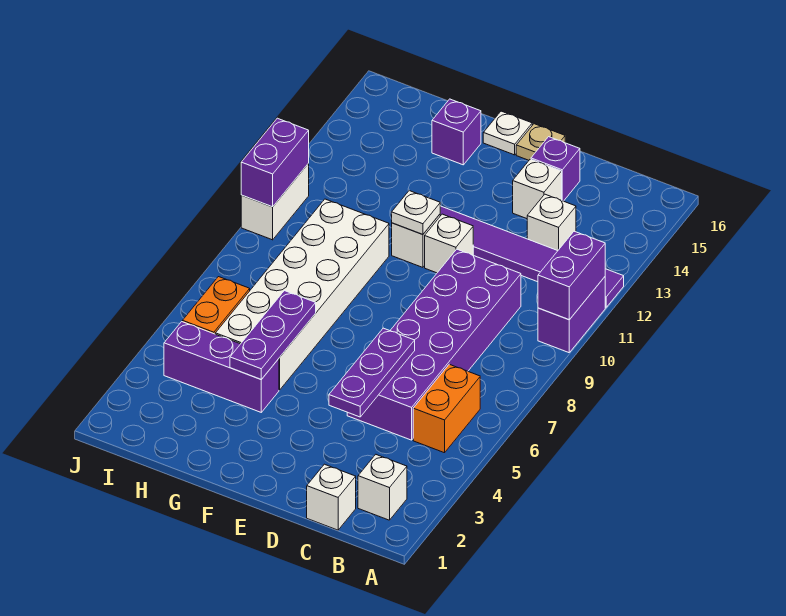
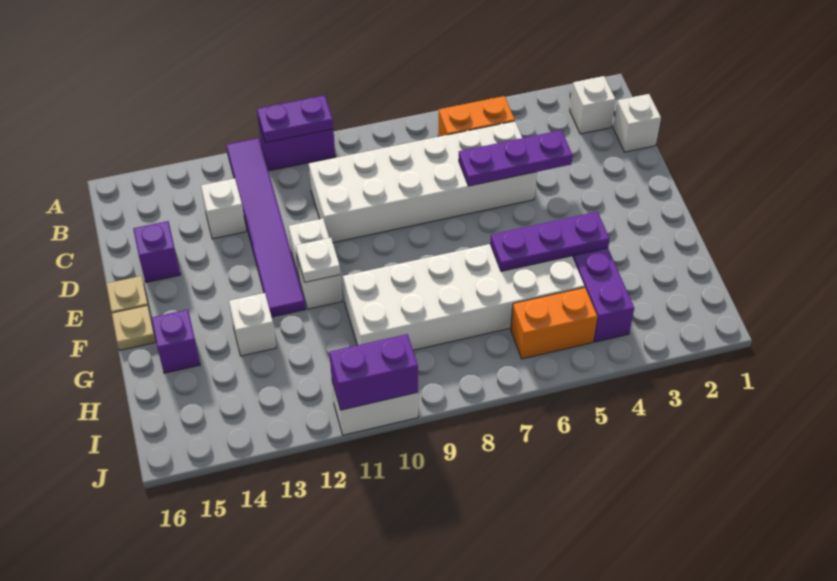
purple brick A10:A11 level 2 -> purple plate A10:A11 level 2
purple brick C5:D10 level 1 -> white brick C5:D10 level 1
white brick D14 level 1 -> white brick G13 level 1
white plate F16 level 1 -> tan plate F16 level 1

